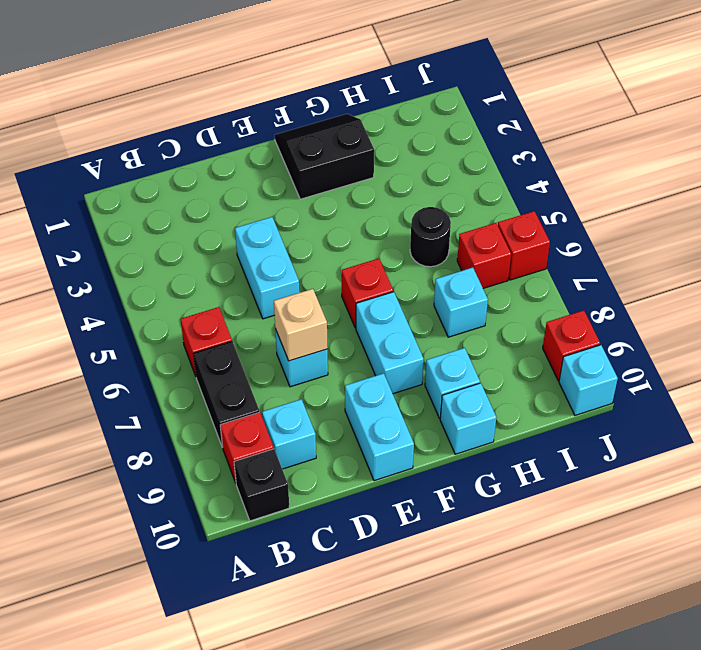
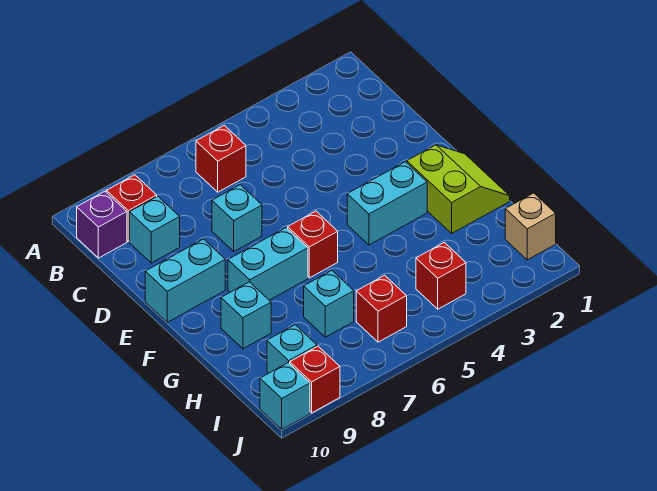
black brick B7:B8 level 1 -> none
black brick B10 level 1 -> purple brick B10 level 1
cyan brick D4:D5 level 1 -> cyan brick F3:F4 level 1
tan brick D7 level 2 -> tan brick I1 level 1
black slope F1:G2 level 1 top 2 -> lime slope F1:G2 level 1 top 2
cyan brick G10 level 1 -> cyan brick I9 level 1
black round brick H5 level 1 -> none
red brick J6 level 1 -> red brick I4 level 1

